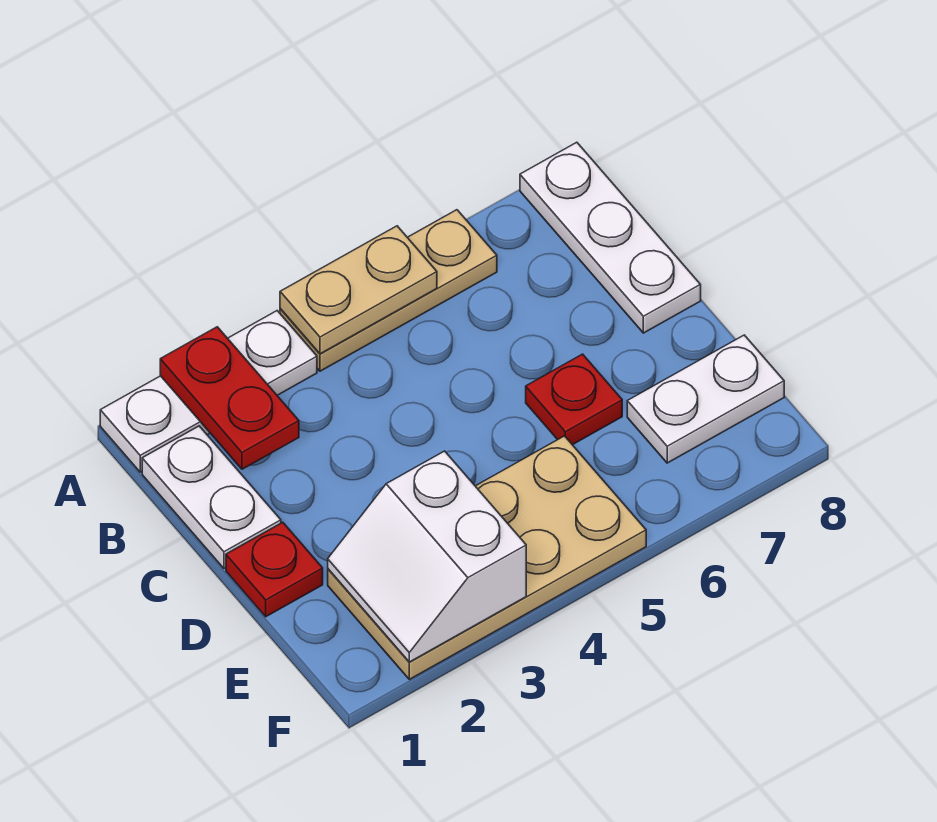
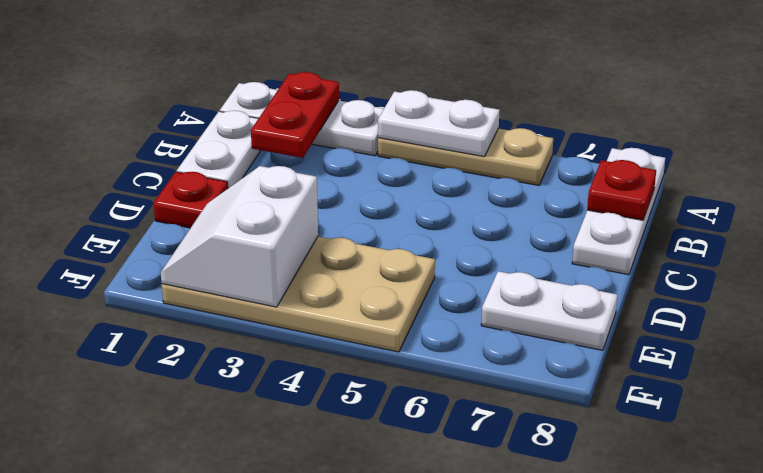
tan plate A4:A5 level 2 -> white plate A4:A5 level 2
red plate D6 level 1 -> red plate B8 level 2

